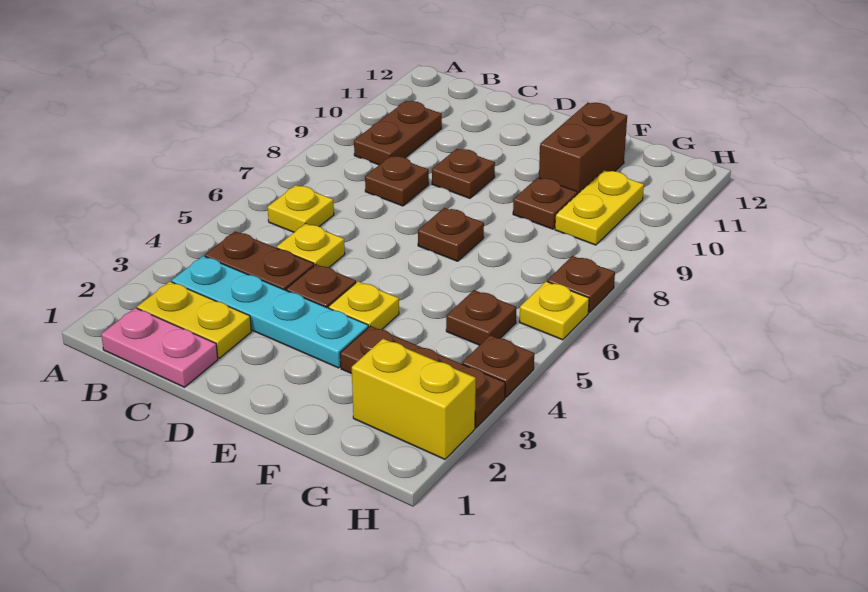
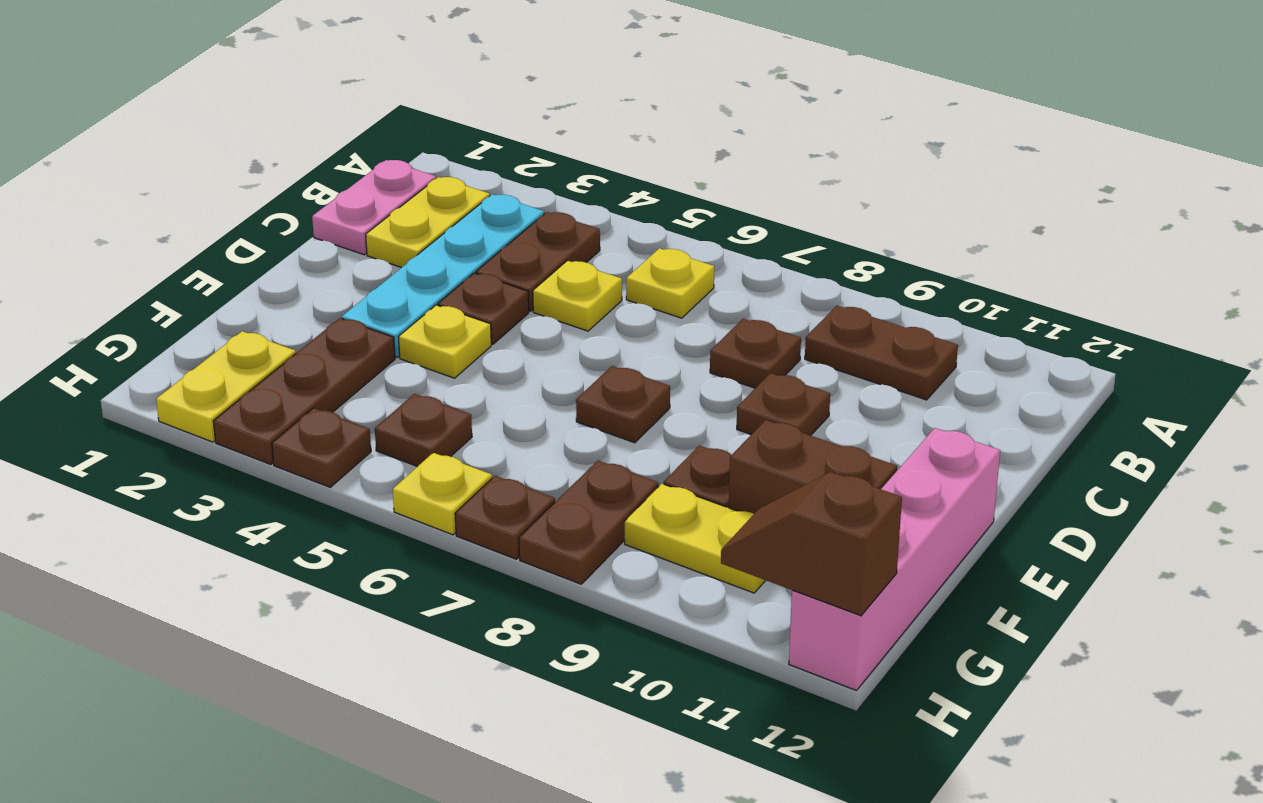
none -> pink brick E12:H12 level 1
yellow brick G2:H2 level 1 -> yellow plate G2:H2 level 1
none -> brown plate G8:H8 level 1
none -> brown slope H11:H12 level 2 top 12

